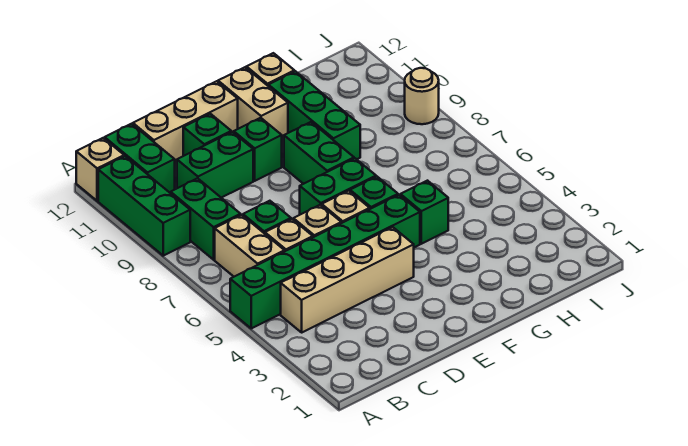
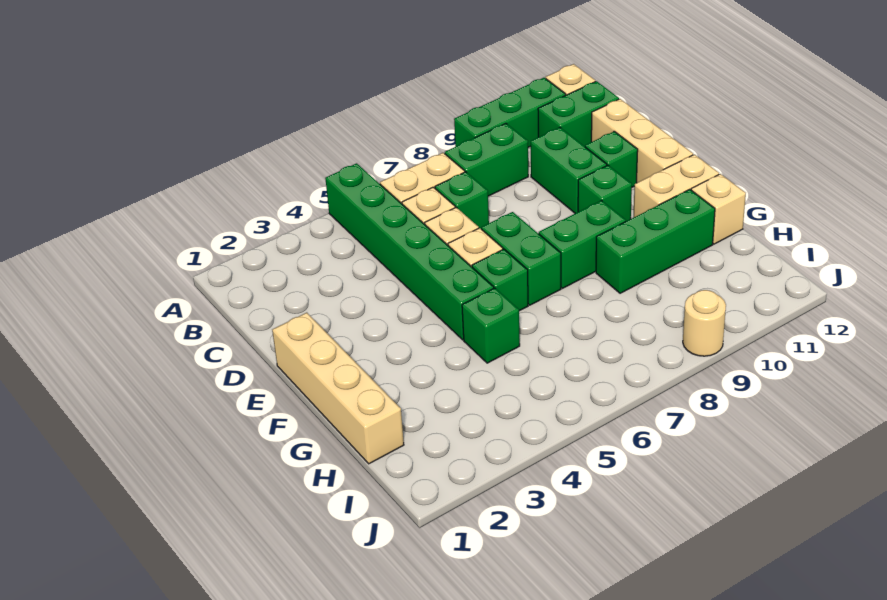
tan brick B4:E4 level 1 -> tan brick E1:H1 level 1

